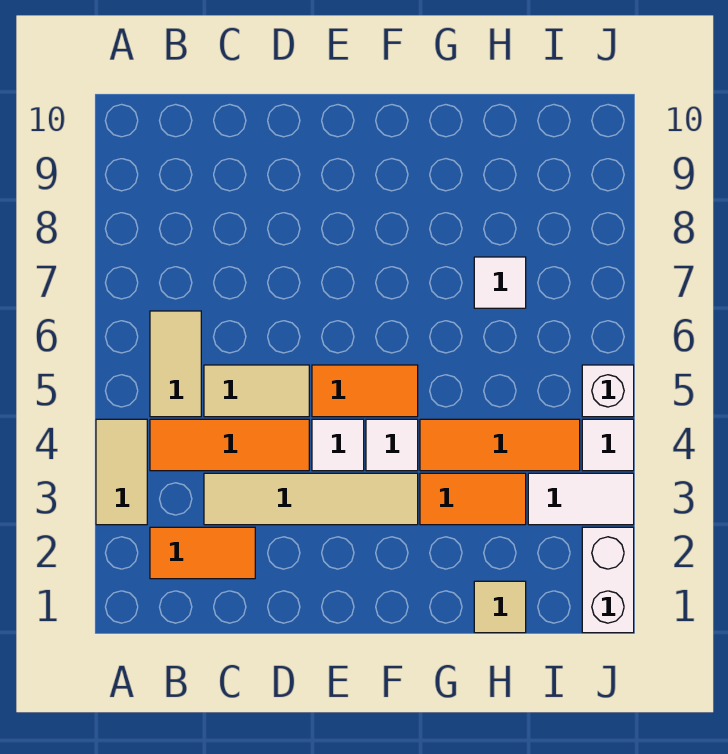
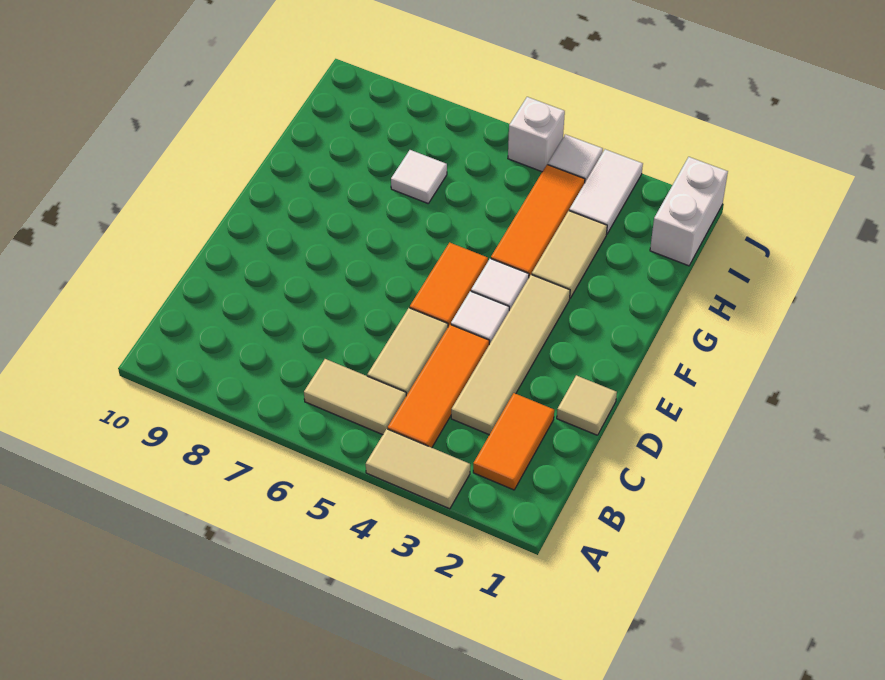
orange tile G3:H3 level 1 -> tan tile G3:H3 level 1
tan tile H1 level 1 -> tan tile D1 level 1
white brick J1:J2 level 1 -> white brick I1:J1 level 1

